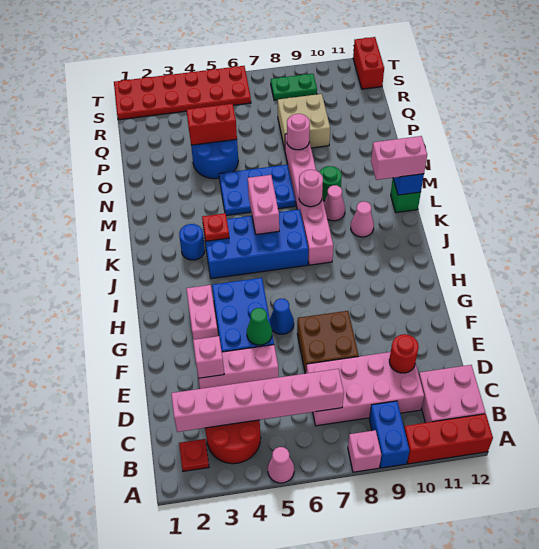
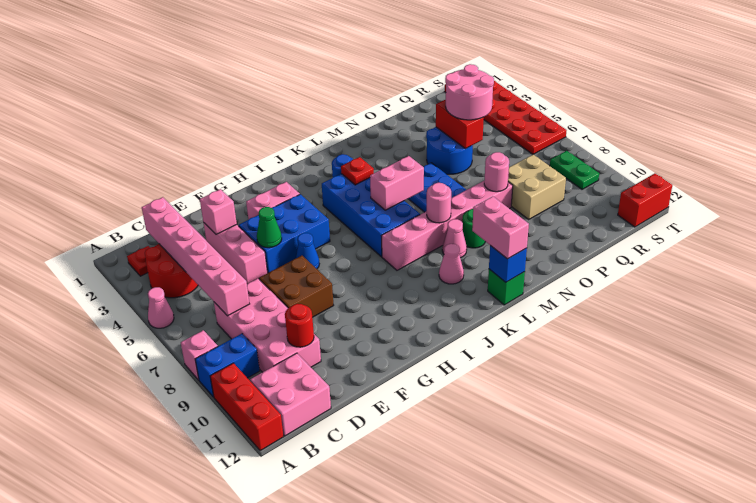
none -> pink round brick P4:Q5 level 3

